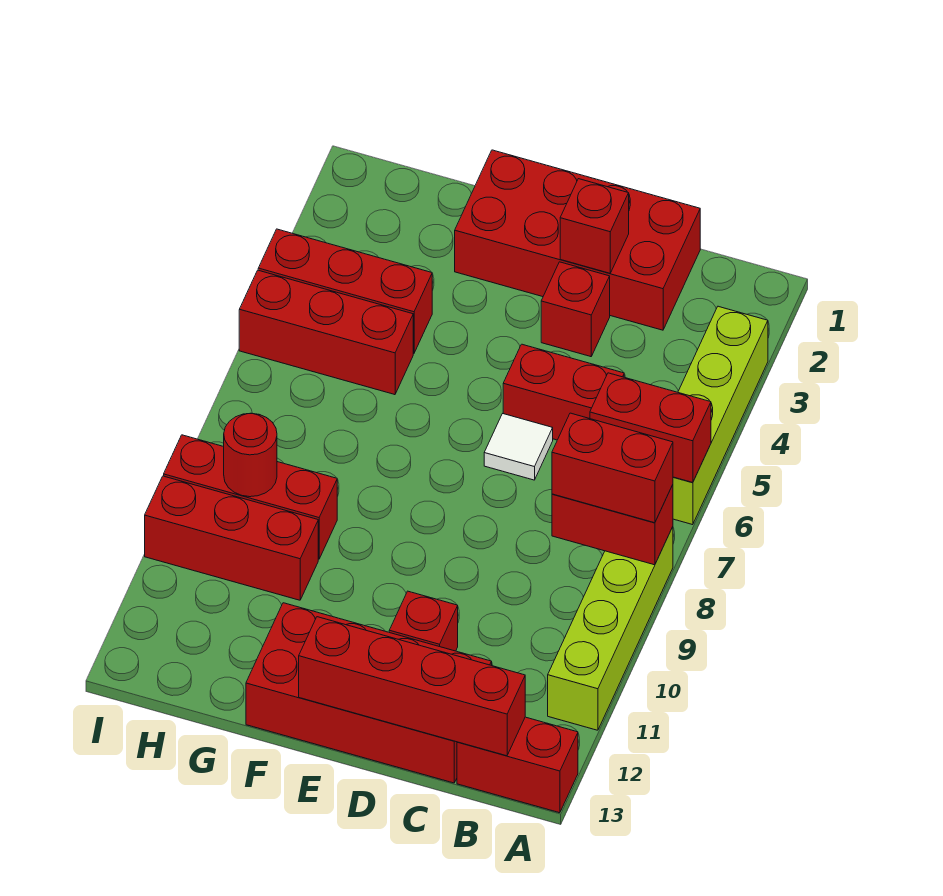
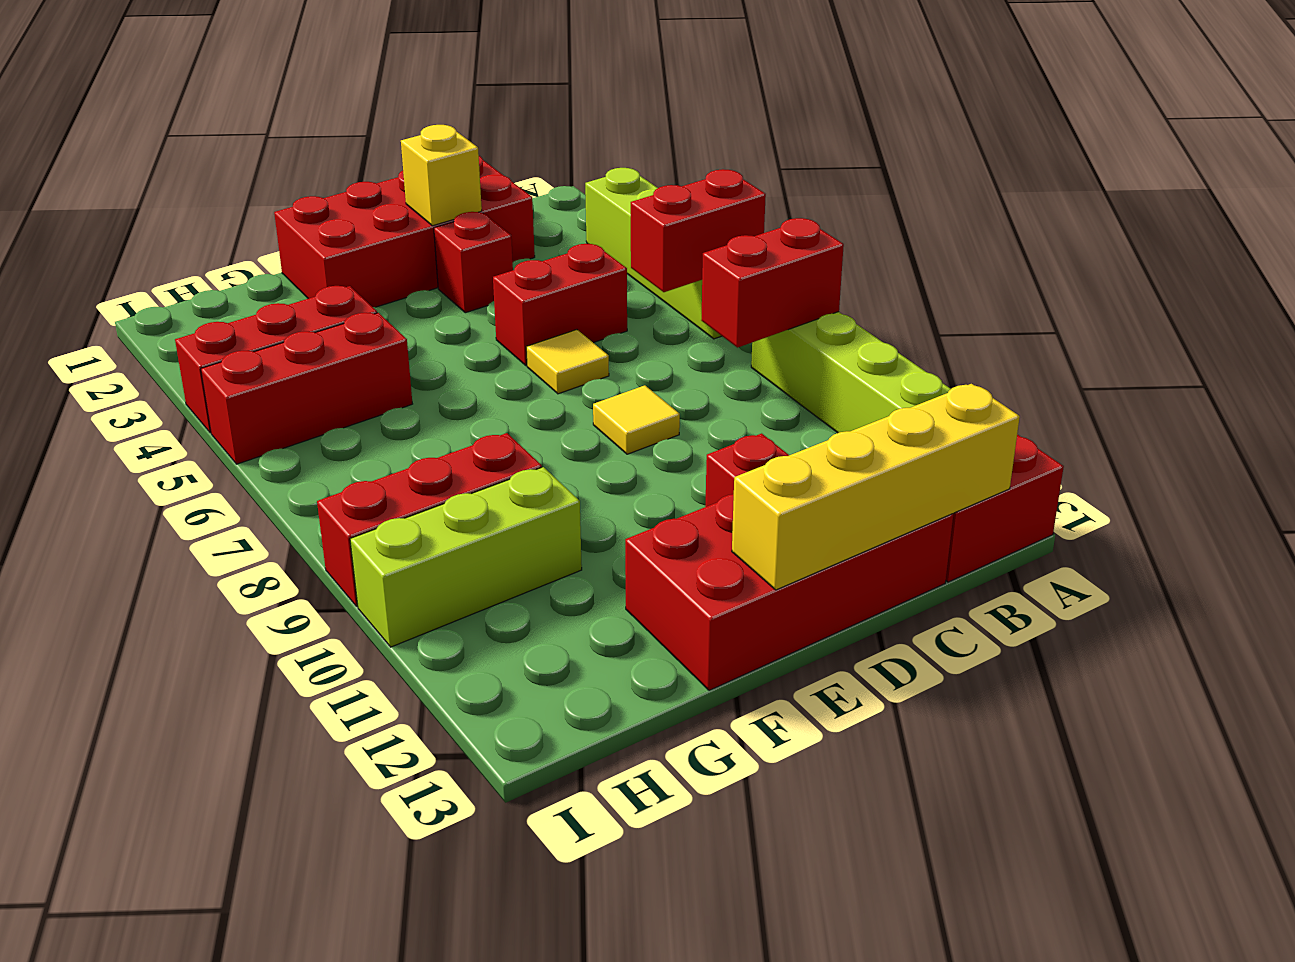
red brick A8:B8 level 3 -> none
red brick B13:E13 level 2 -> yellow brick B13:E13 level 2
red brick D2 level 2 -> yellow brick D2 level 2
white tile D6 level 1 -> yellow tile D6 level 1
none -> yellow tile D8 level 1
red brick G10:I10 level 1 -> lime brick G10:I10 level 1
red round brick H9 level 2 -> none

